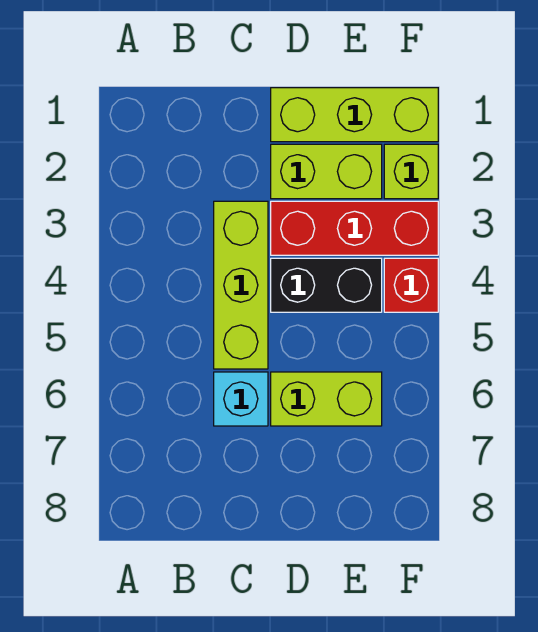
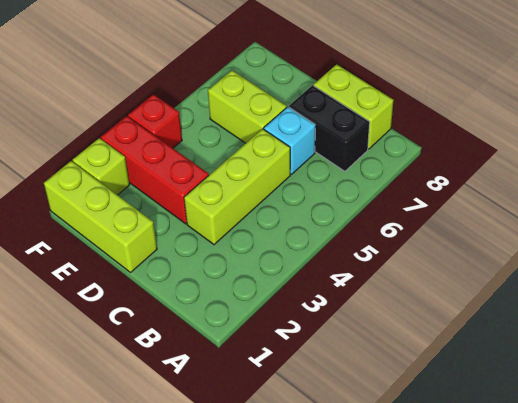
lime brick D2:E2 level 1 -> lime brick B8:C8 level 1
black brick D4:E4 level 1 -> black brick B7:C7 level 1

